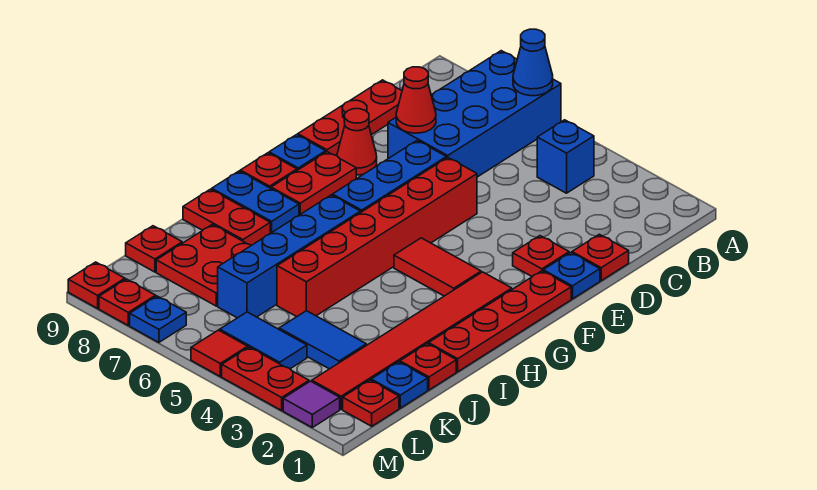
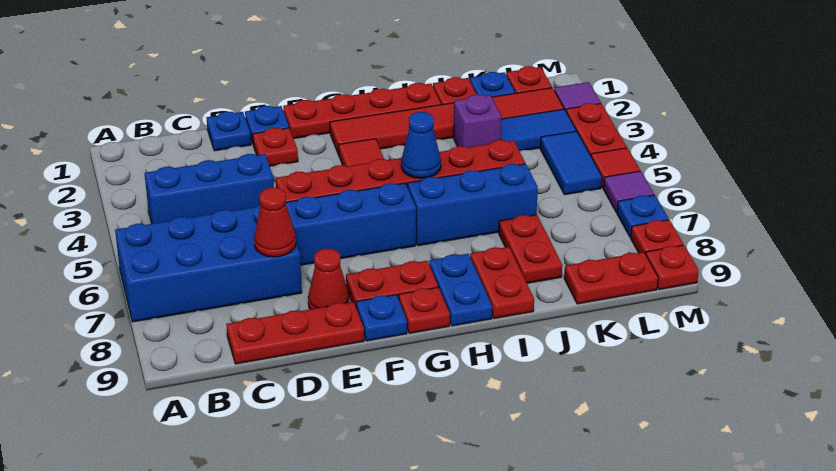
blue cone A6 level 2 -> blue cone H5 level 2
blue brick B4 level 1 -> blue brick B4:D4 level 1
red plate D1 level 1 -> blue plate D1 level 1
blue brick H6:K6 level 1 -> blue brick H6:J6 level 1
none -> purple brick J3 level 1
red plate J7:K8 level 1 -> red plate J7:J8 level 1
blue tile K3:K4 level 1 -> blue tile K3:L3 level 1
red plate K9 level 1 -> red plate K9:L9 level 1
none -> purple tile M6 level 1

